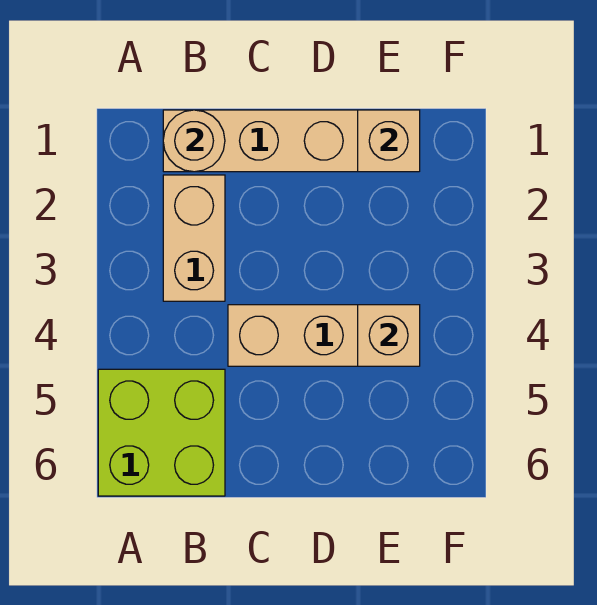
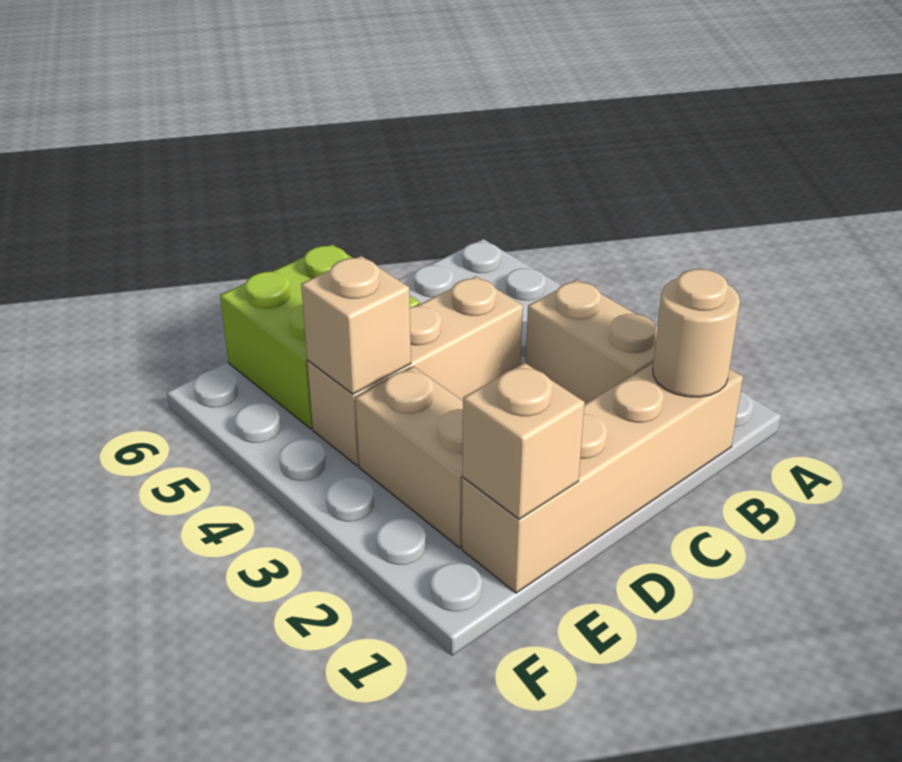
lime brick A5:B6 level 1 -> lime brick D5:E6 level 1
none -> tan brick E2:E3 level 1

